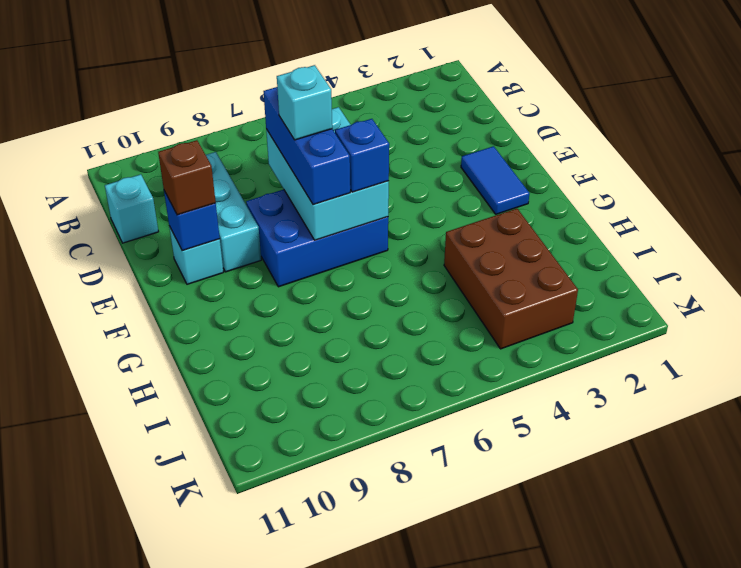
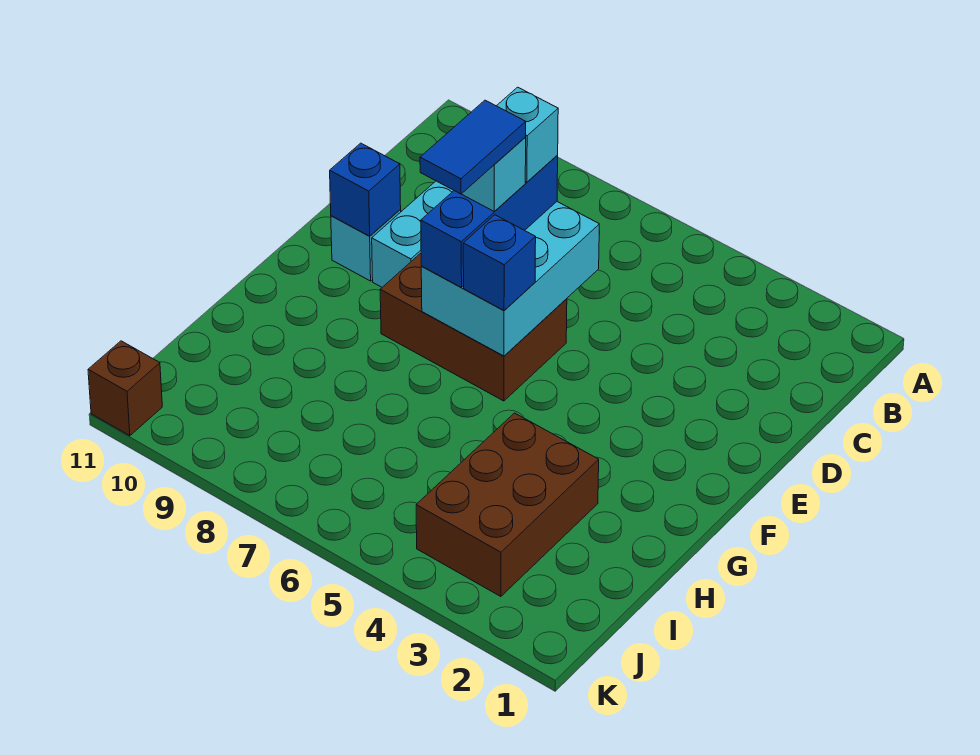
cyan brick C11 level 1 -> cyan brick D7 level 4
blue tile E2:F2 level 1 -> blue tile E7:F7 level 5
blue brick E6:F8 level 1 -> brown brick E6:F8 level 1
brown brick E10 level 3 -> brown brick K11 level 1

